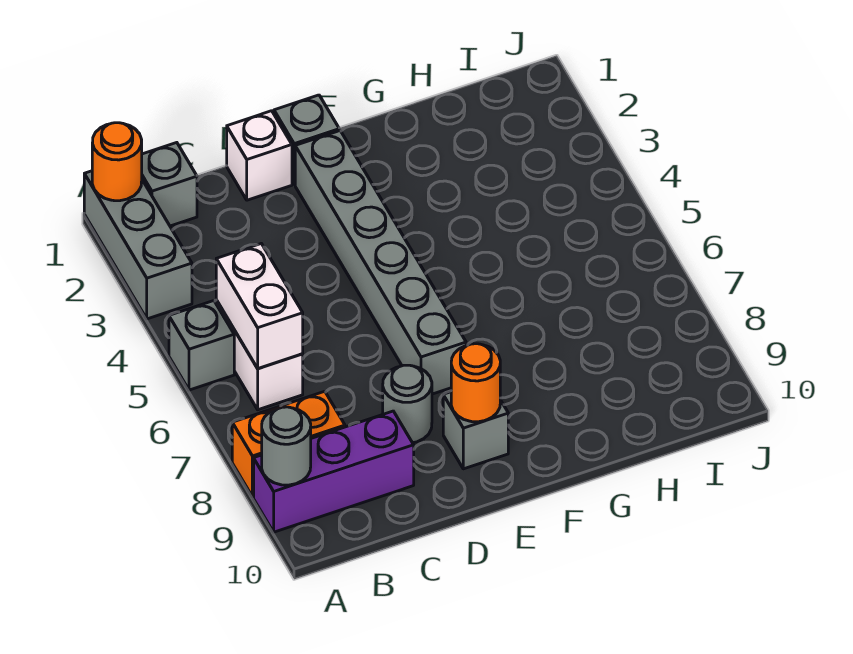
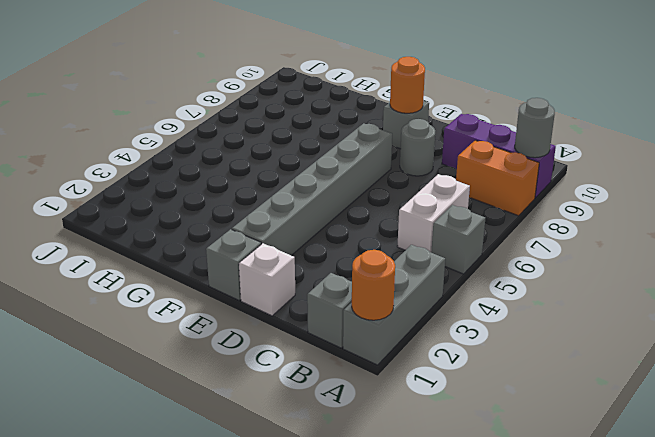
white brick B5:B6 level 2 -> none

